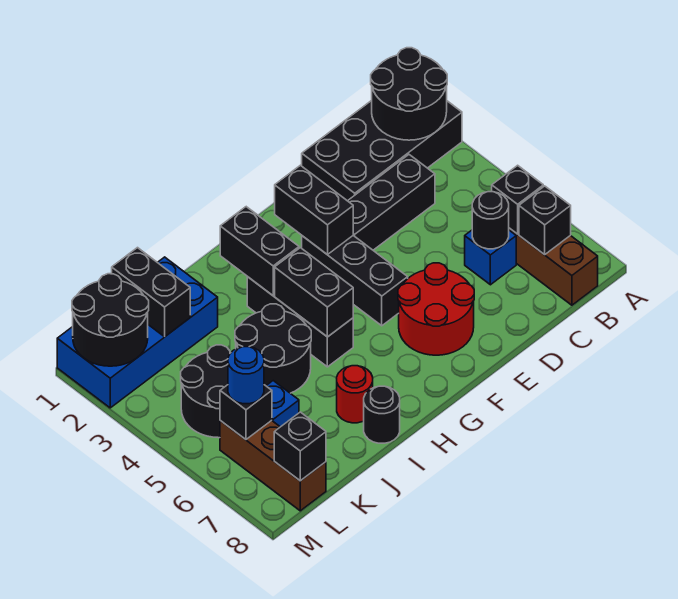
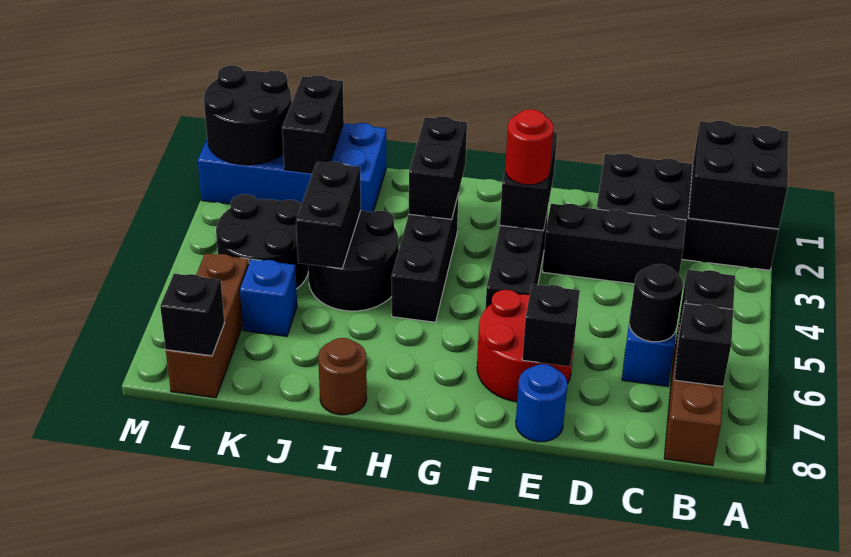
black round brick A1:B2 level 2 -> black brick A1:B2 level 2
black brick H4:H5 level 2 -> black brick J4:J5 level 2
red round brick I7 level 1 -> red round brick F3 level 3
black round brick I8 level 1 -> brown round brick I8 level 1
black brick L6 level 2 -> black brick E7 level 2
blue round brick L6 level 3 -> blue round brick E8 level 1

